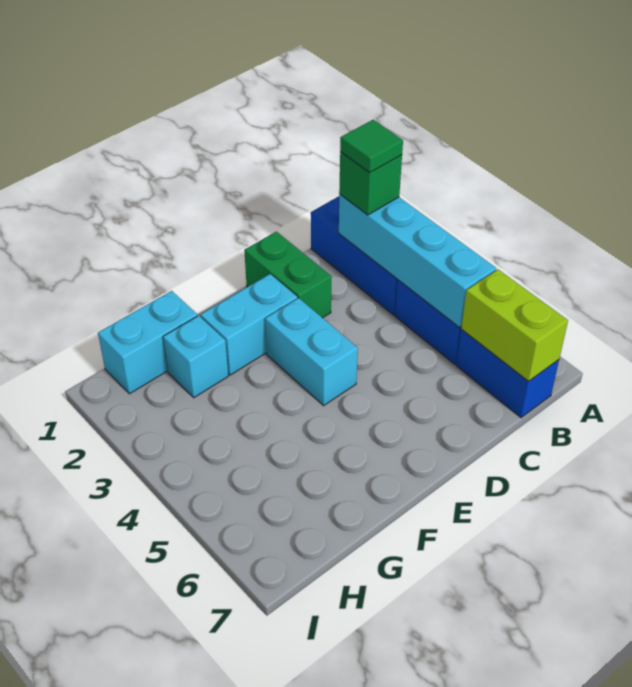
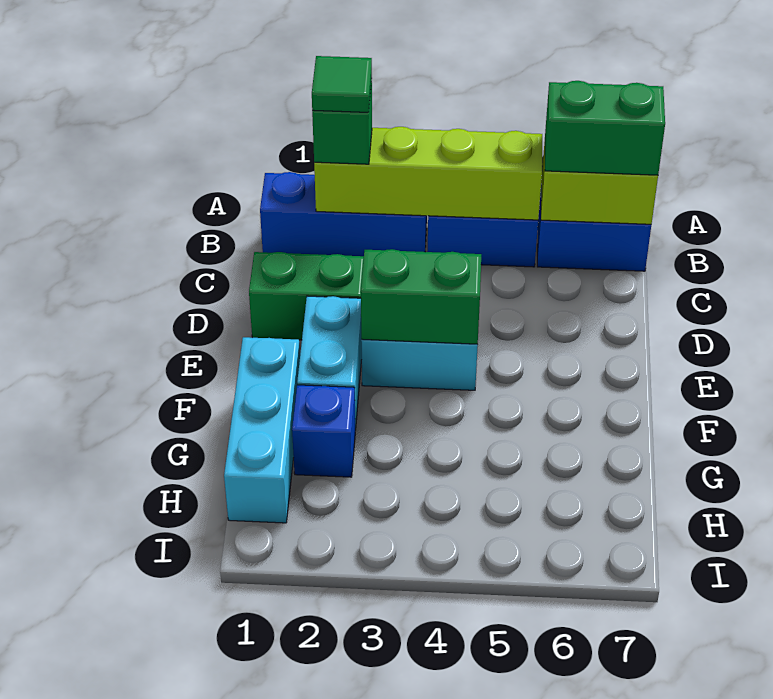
cyan brick B2:B5 level 2 -> lime brick B2:B5 level 2
none -> green brick B6:B7 level 3
none -> green brick E3:E4 level 2
cyan brick G1:H1 level 1 -> cyan brick F1:H1 level 1
cyan brick G2 level 1 -> blue brick G2 level 1

